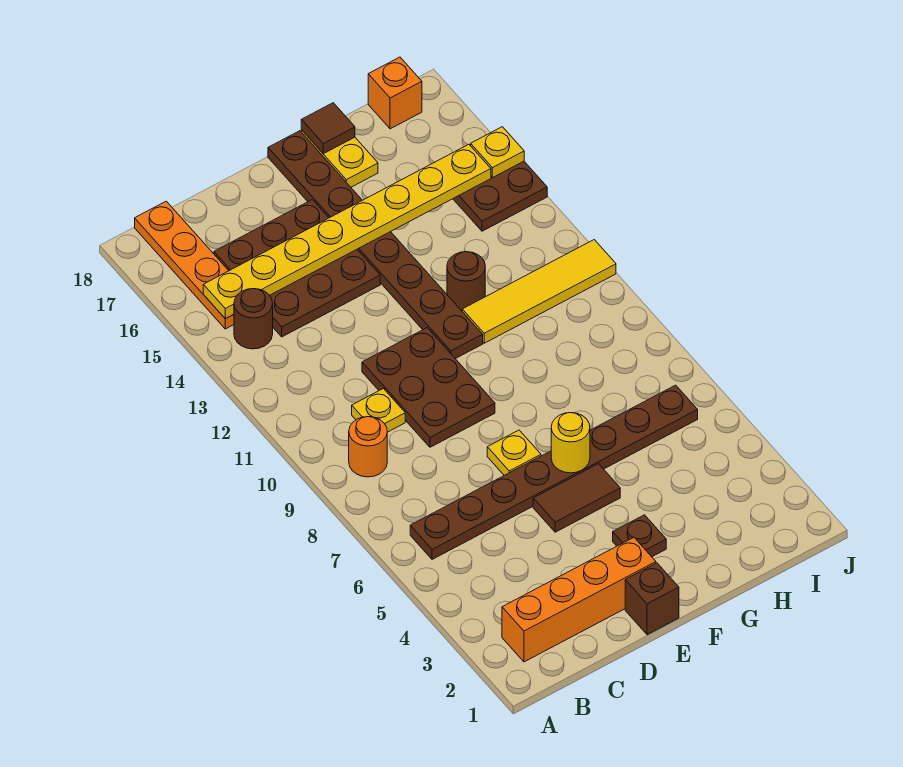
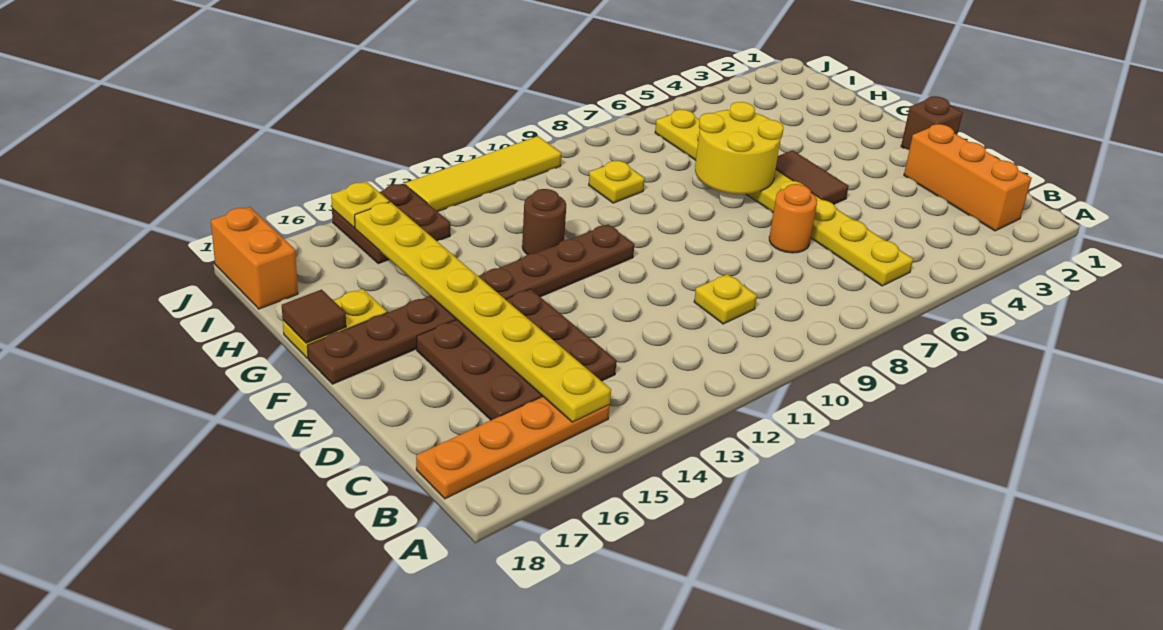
orange brick B2:E2 level 1 -> orange brick B2:D2 level 1
brown plate B6:I6 level 1 -> yellow plate B6:I6 level 1
orange round brick B9 level 1 -> orange round brick D7 level 1
brown round brick B14 level 1 -> none
brown plate D9:E11 level 1 -> none
yellow plate E7 level 1 -> yellow plate H9 level 1
brown plate F3 level 1 -> none
yellow round brick F6 level 2 -> yellow round brick F6:G7 level 2
yellow tile G11:J11 level 1 -> yellow tile J10:J13 level 1
orange brick I18 level 1 -> orange brick I18:J18 level 1

